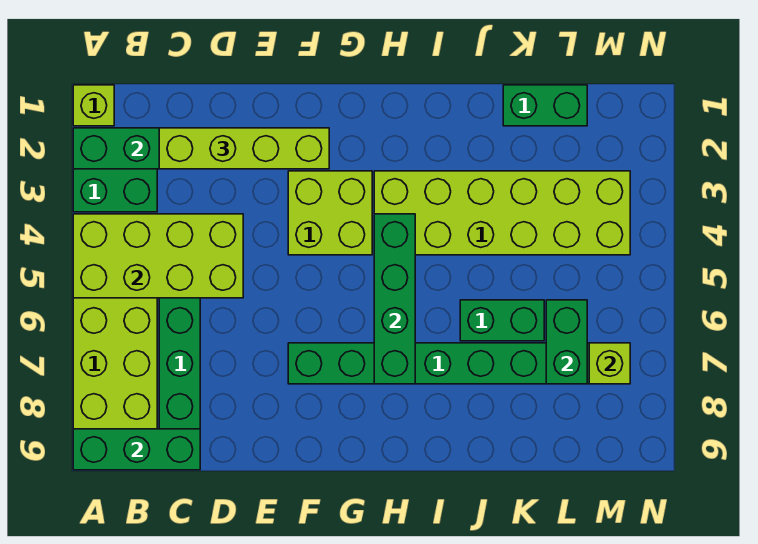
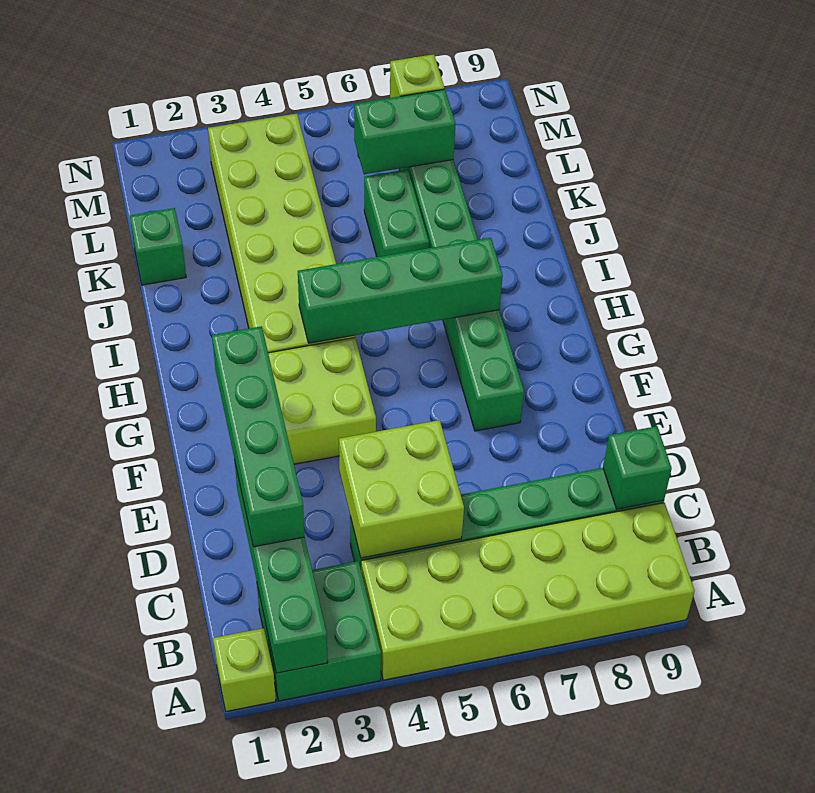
lime brick A4:D5 level 2 -> lime brick C4:D5 level 2
green brick A9:C9 level 2 -> green brick C9 level 2
lime brick C2:F2 level 3 -> green brick C2:F2 level 3
green brick K1:L1 level 1 -> green brick K1 level 1

